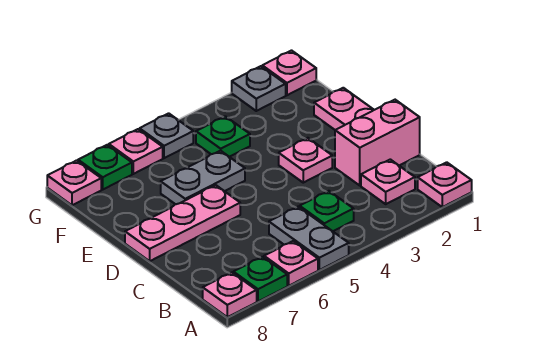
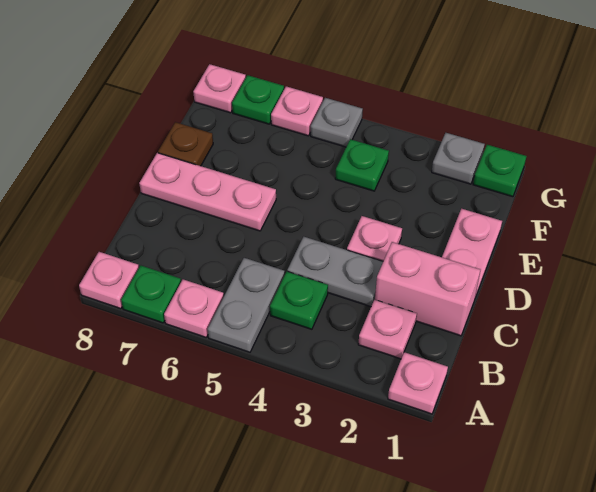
grey plate E5:E6 level 1 -> grey plate C3:C4 level 1
none -> brown plate E8 level 1
pink plate G1 level 1 -> green plate G1 level 1

